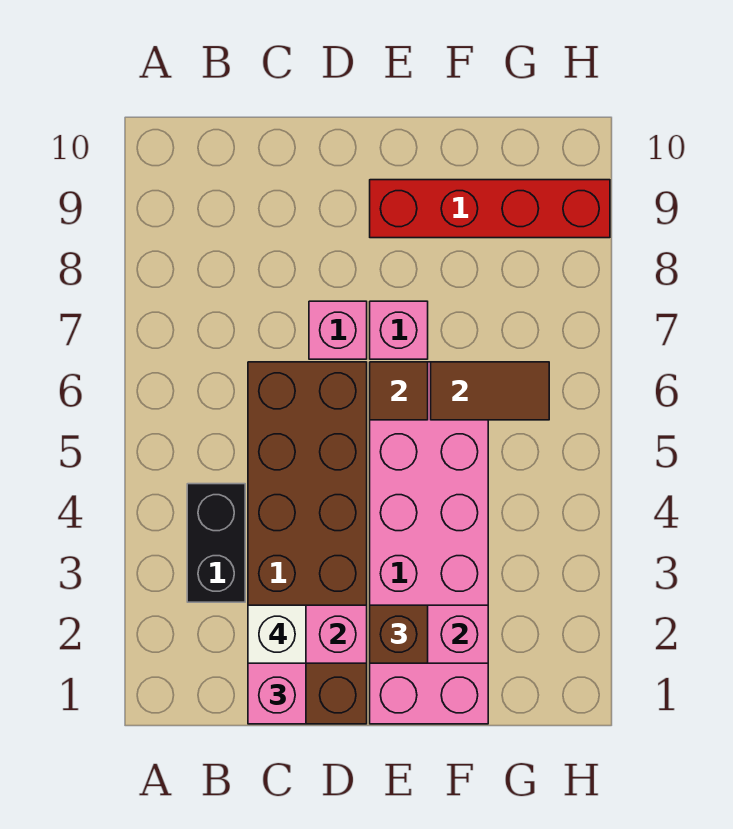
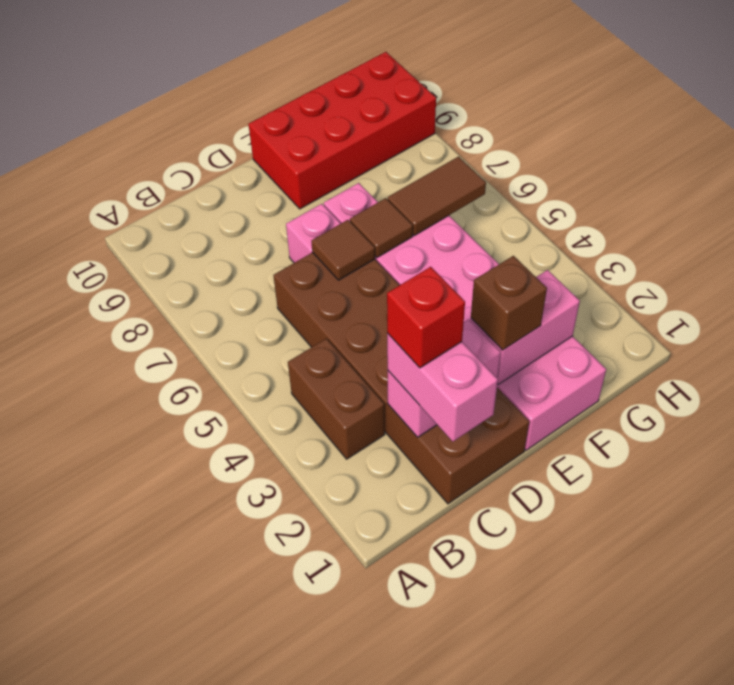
black brick B3:B4 level 1 -> brown brick B3:B4 level 1
white brick C2 level 4 -> red brick C2 level 4
none -> brown tile D6 level 2
red brick E9:H9 level 1 -> red brick E9:H10 level 1

